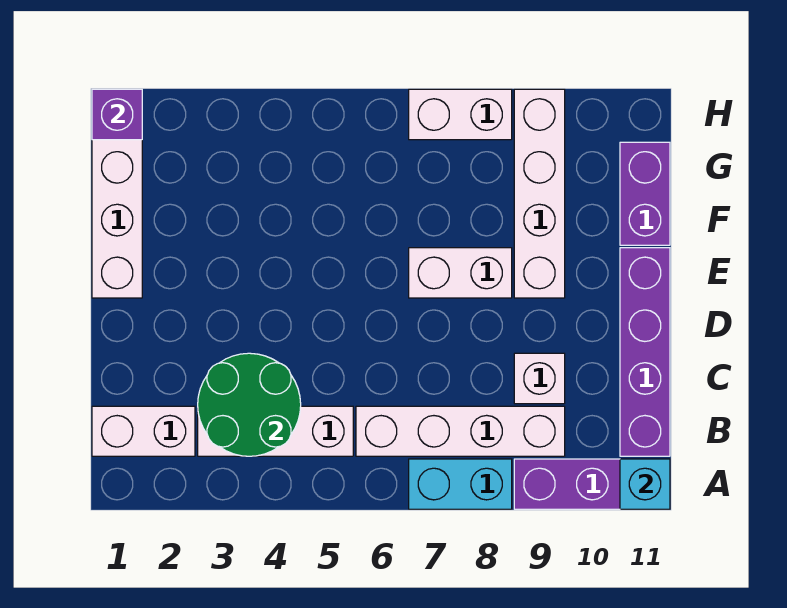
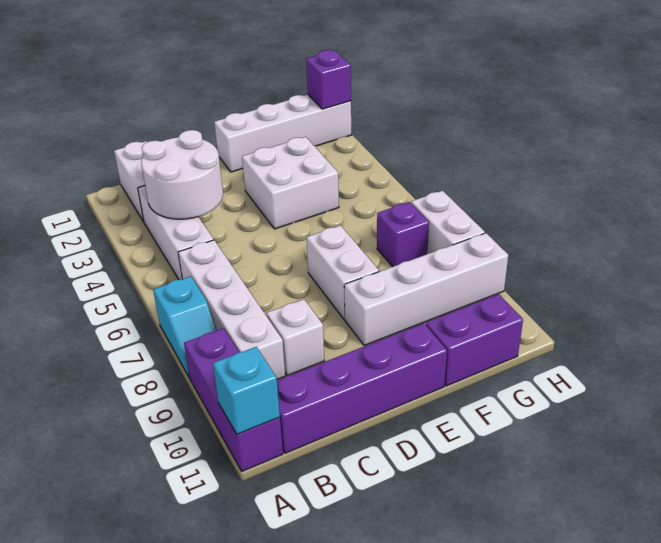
cyan brick A7:A8 level 1 -> cyan slope A7:A8 level 1 top 7
green round brick B3:C4 level 2 -> white round brick B3:C4 level 2
none -> white brick E3:F4 level 1
none -> purple brick G7 level 1

